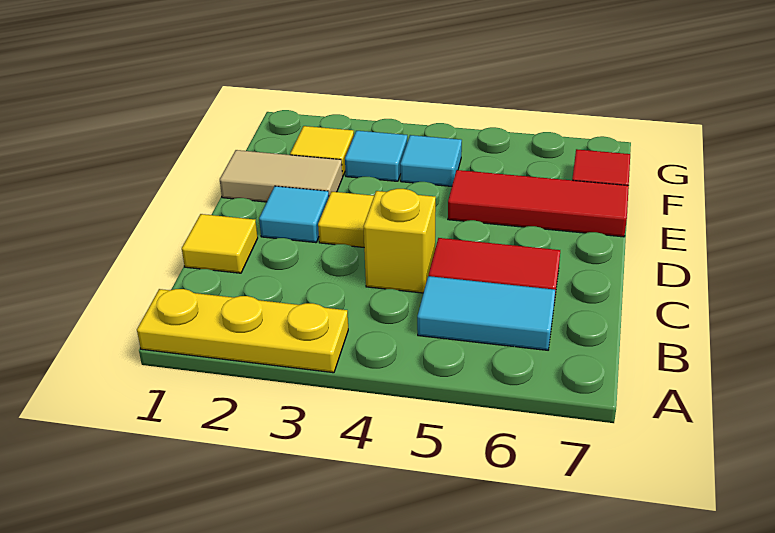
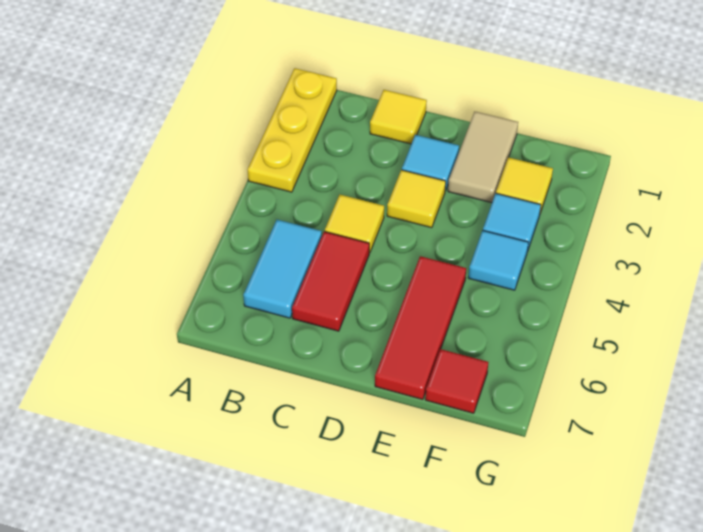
yellow brick C4 level 1 -> yellow tile C4 level 1

